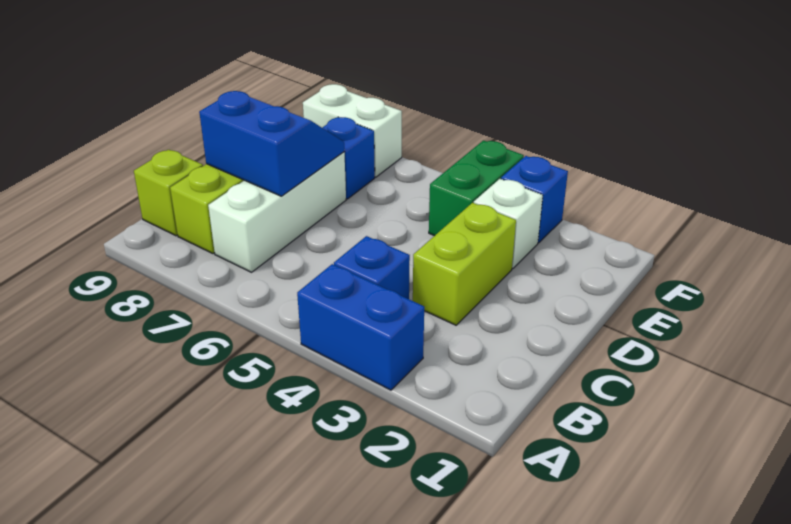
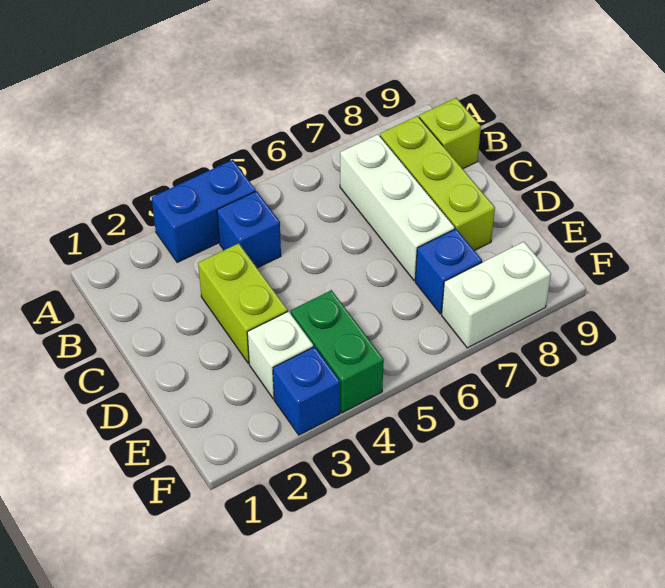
blue slope C7:D8 level 2 top C -> none

